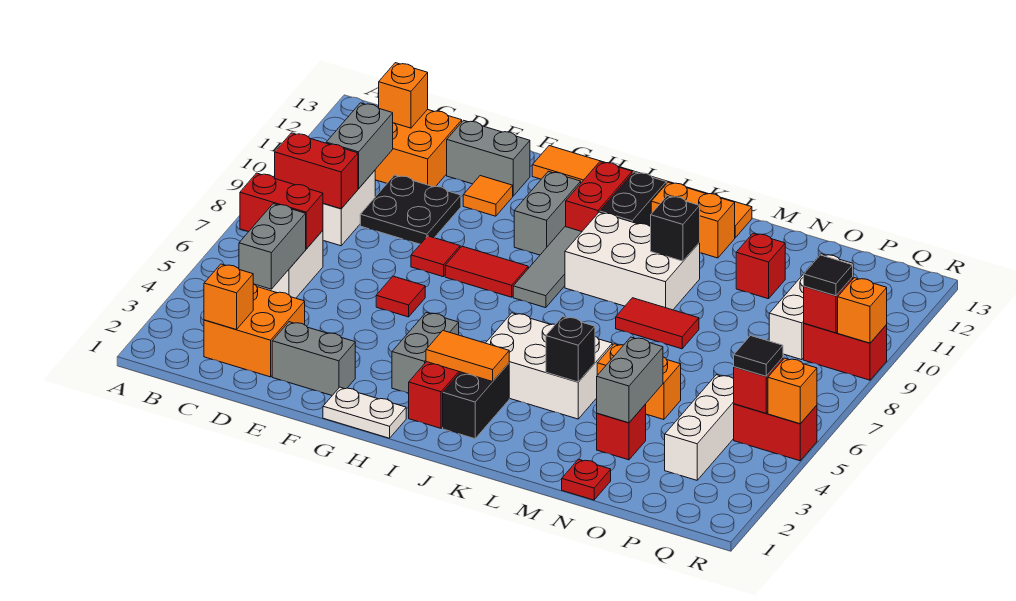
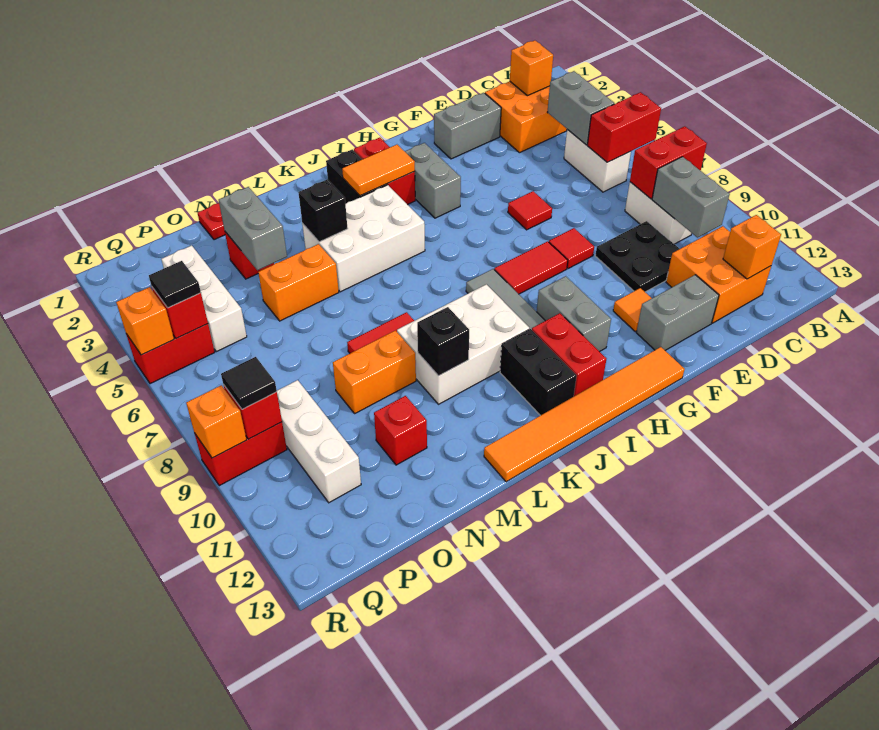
white plate G1:H1 level 1 -> none
orange brick K12:L12 level 1 -> orange brick M9:N9 level 1

